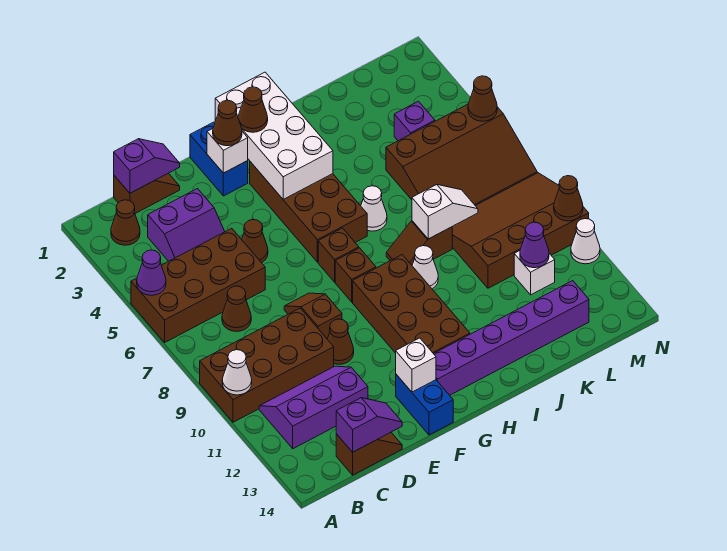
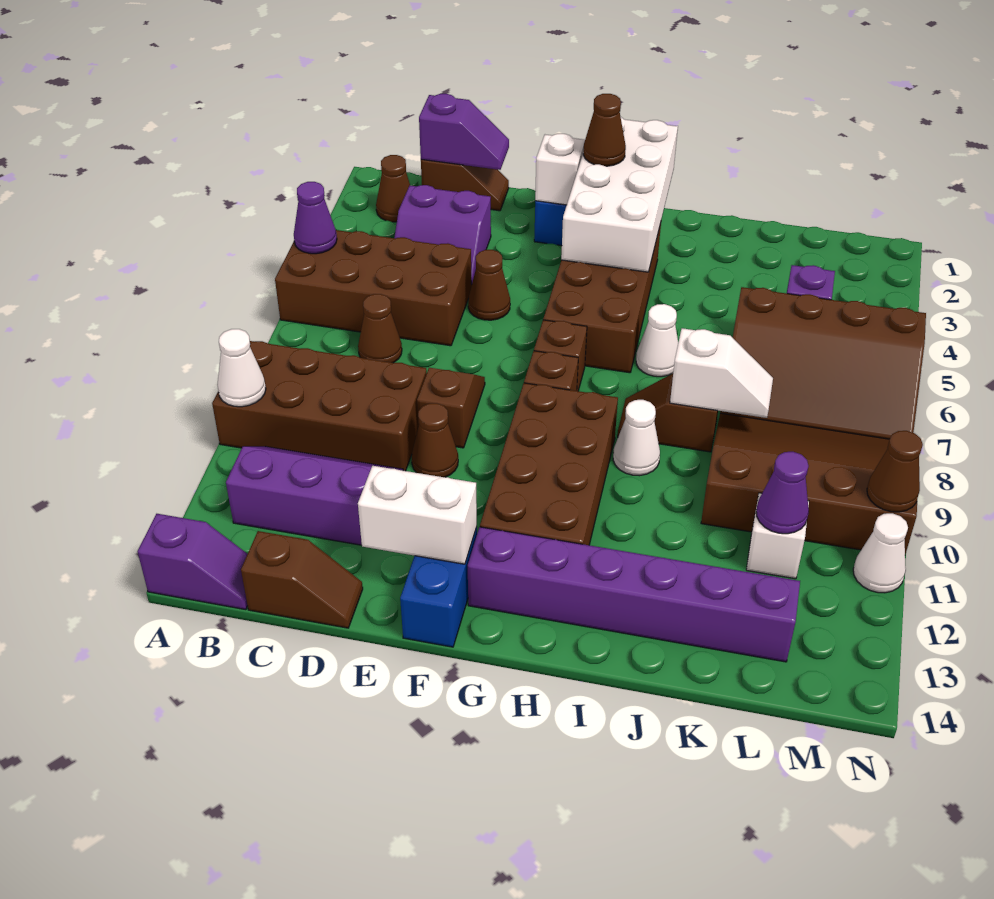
purple slope C14:D14 level 2 top C -> purple slope A14:B14 level 1 top A
brown cone F2 level 3 -> none
white brick F13 level 2 -> white brick E13:F13 level 2
brown cone N5 level 2 -> none

